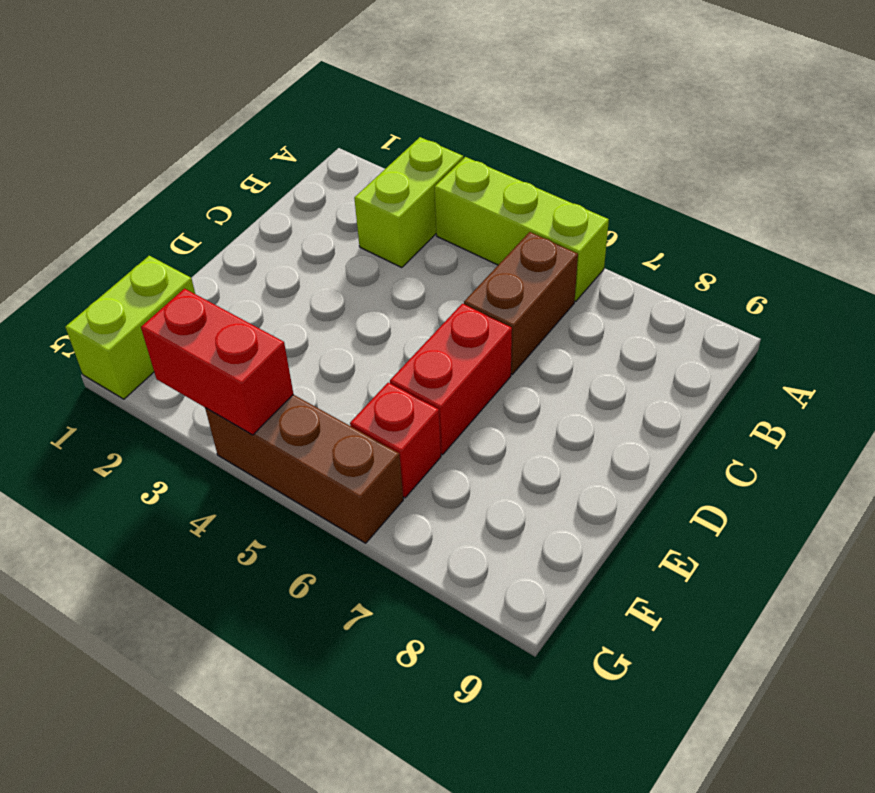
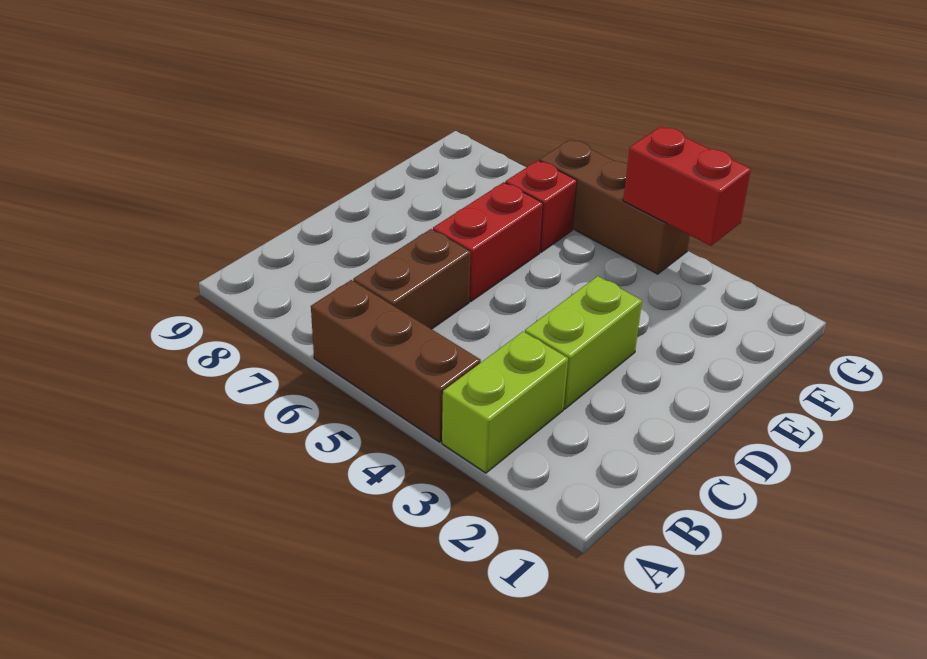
lime brick A4:A6 level 1 -> brown brick A4:A6 level 1
lime brick F1:G1 level 1 -> lime brick C3:D3 level 1

